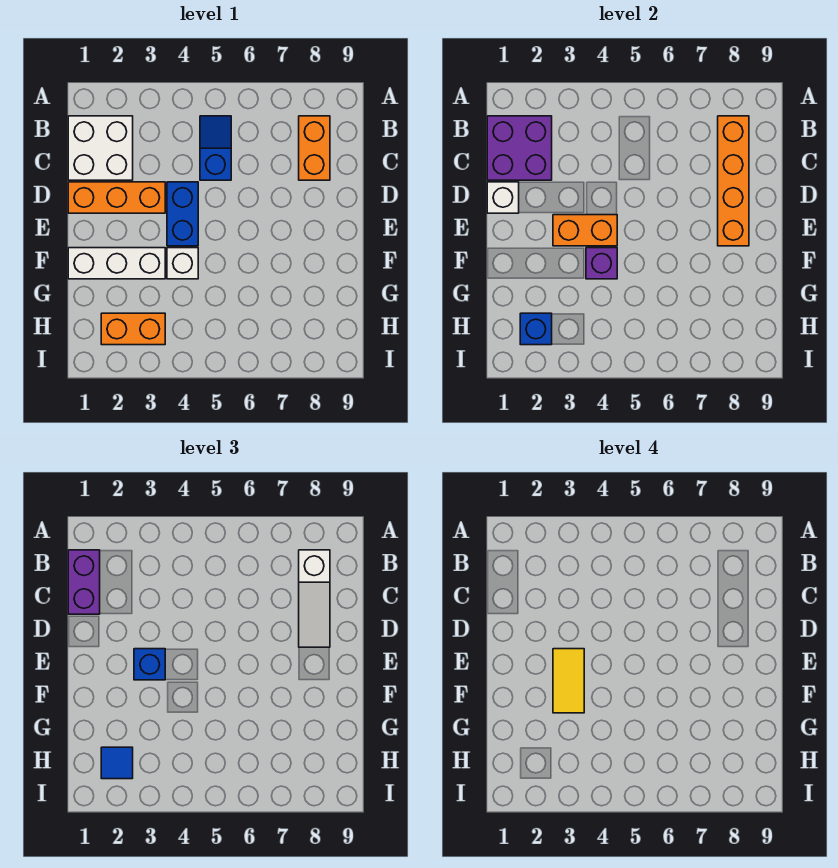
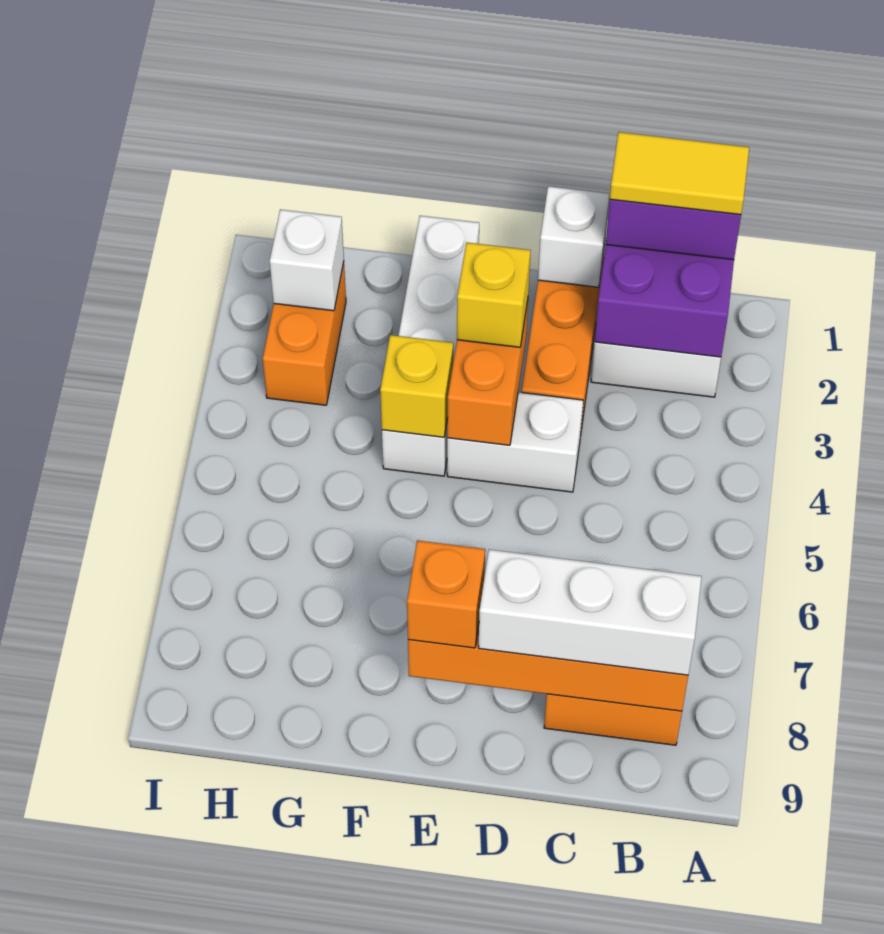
blue slope B5:C5 level 1 top C -> none
white slope B8:D8 level 3 top B -> white brick B8:D8 level 3
blue brick D4:E4 level 1 -> white brick D4:E4 level 1
blue brick E3 level 3 -> yellow brick E3 level 3
yellow tile E3:F3 level 4 -> yellow tile B1:C1 level 4
none -> orange brick E8 level 3
purple brick F4 level 2 -> yellow brick F4 level 2
blue brick H2 level 2 -> white brick H2 level 2
blue tile H2 level 3 -> none

